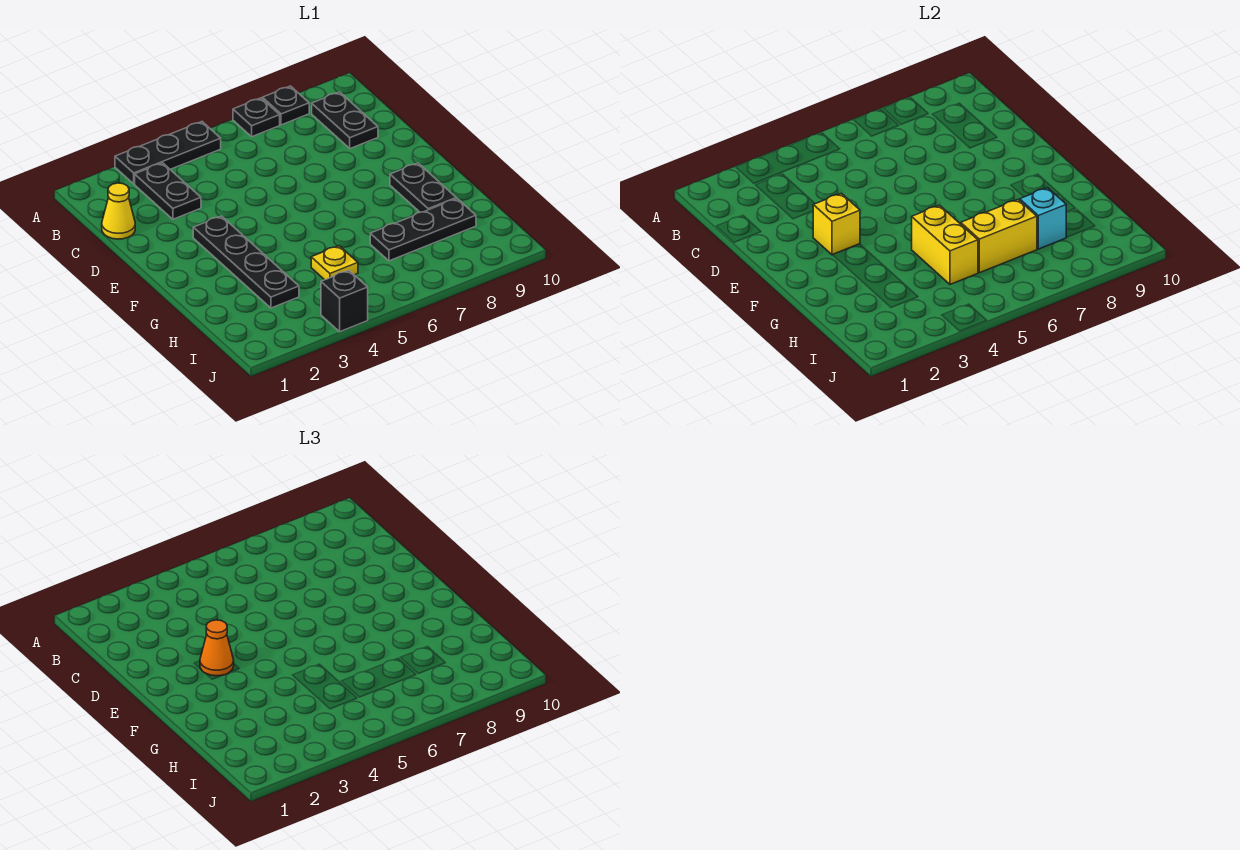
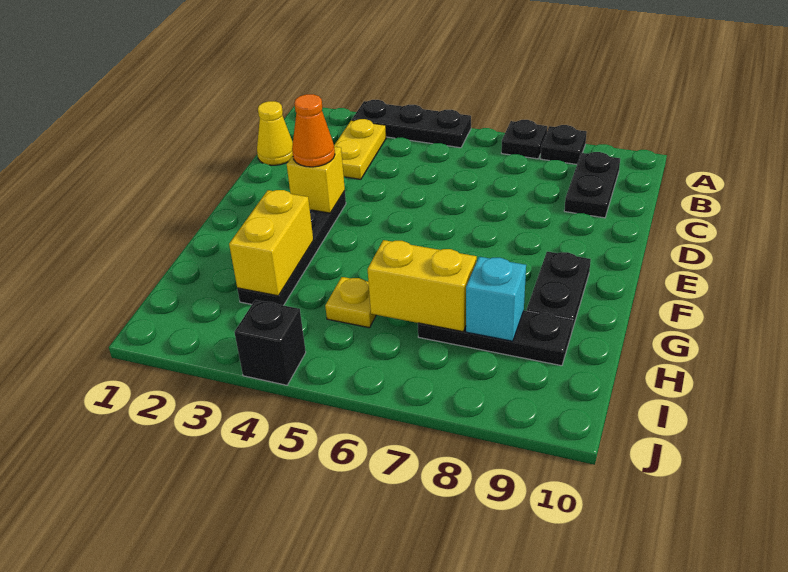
black plate B3:C3 level 1 -> yellow plate B3:C3 level 1
yellow brick G5:H5 level 2 -> yellow brick G3:H3 level 2

